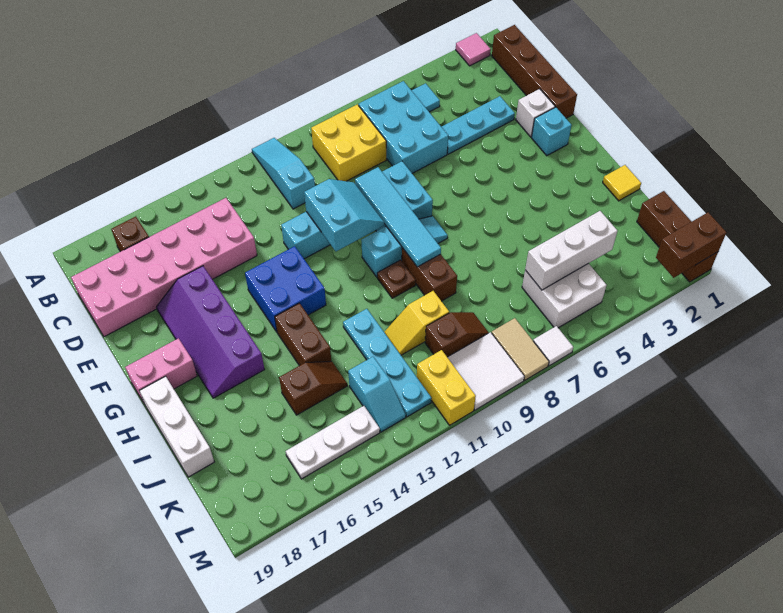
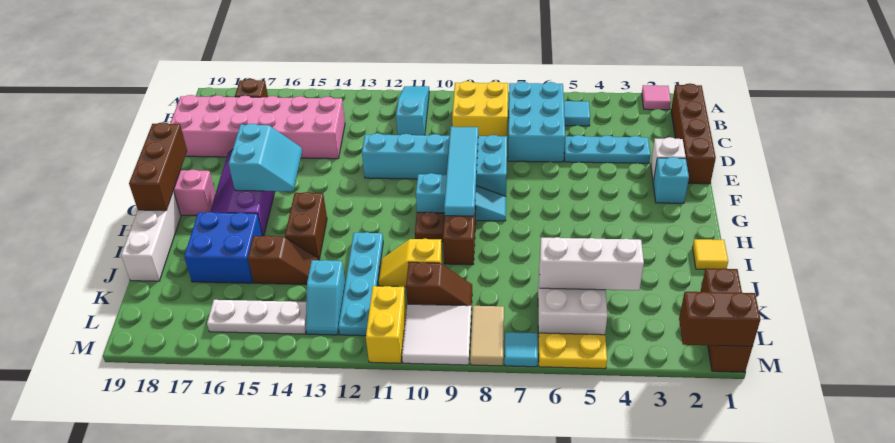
cyan slope E10:F11 level 2 top 11 -> cyan slope F15:G16 level 2 top 16
blue brick F13:G14 level 1 -> blue brick I16:J17 level 1
none -> brown brick F19:H19 level 2
none -> yellow plate M5:M6 level 1
white tile M7 level 1 -> cyan tile M7 level 1

